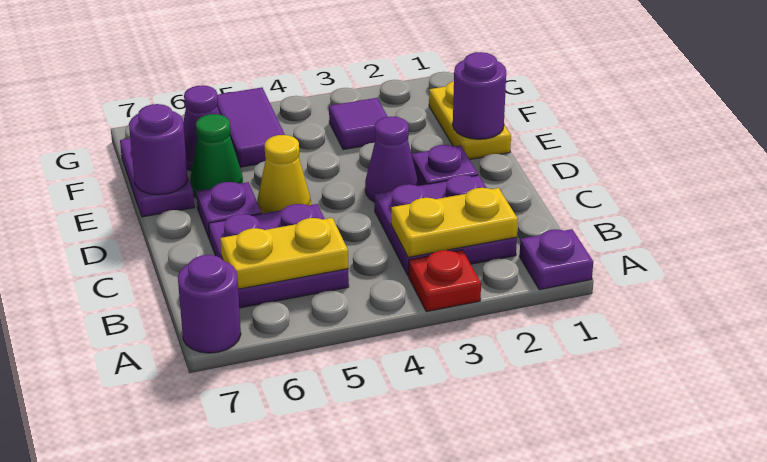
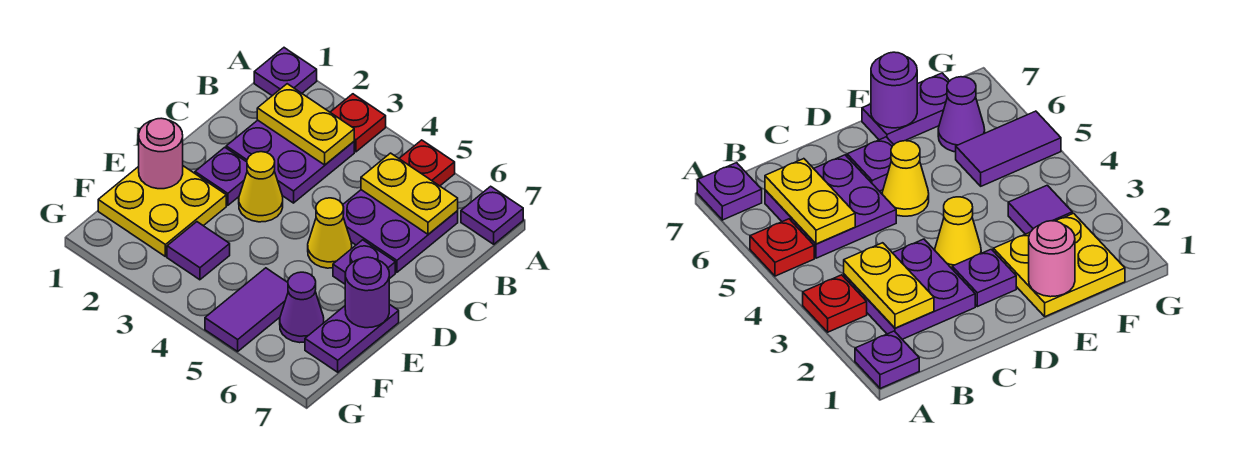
none -> red plate A5 level 1
purple round brick A7 level 1 -> purple plate A7 level 1
purple cone D3 level 1 -> yellow cone D3 level 1
yellow plate E1:F1 level 1 -> yellow plate E1:F2 level 1
purple round brick E1 level 2 -> pink round brick E1 level 2
green cone E6 level 1 -> none

